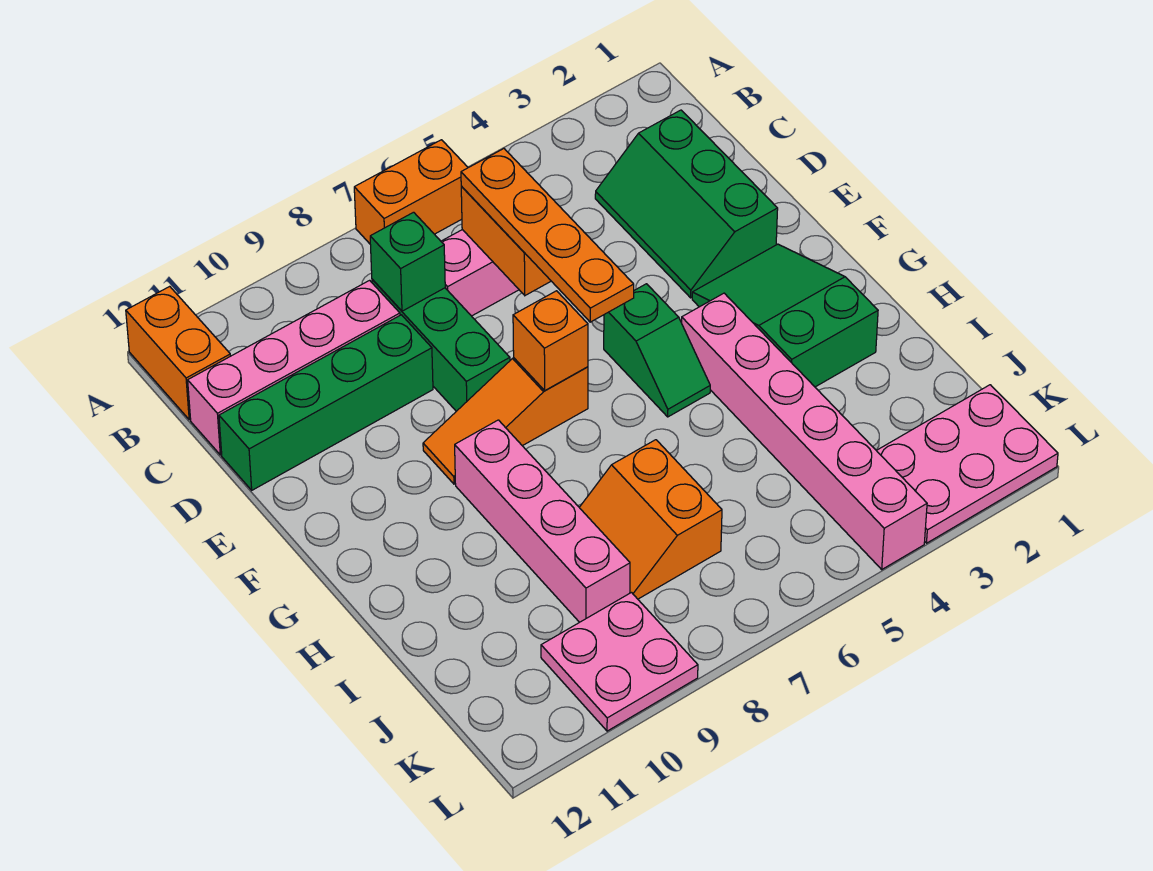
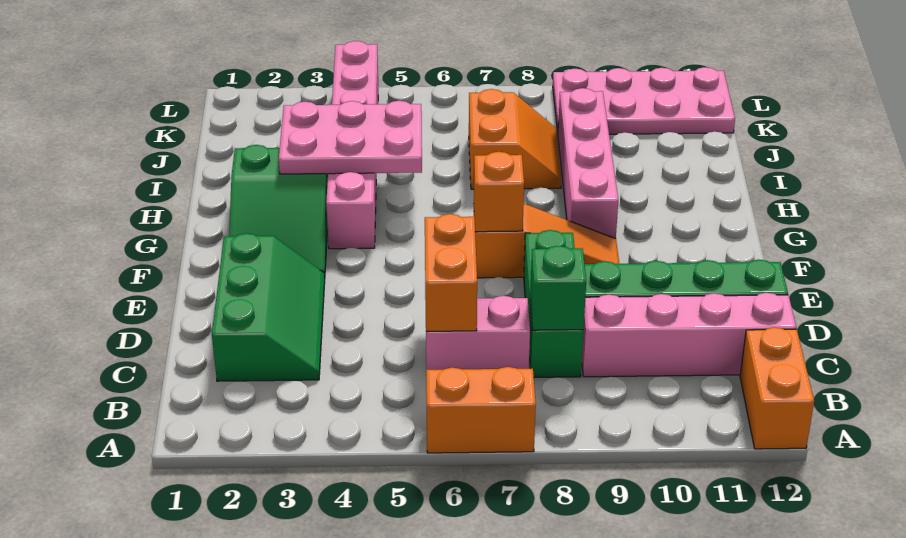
orange plate C6:F6 level 3 -> none
green slope F5:G5 level 1 top F -> none
pink plate K1:L3 level 1 -> pink plate H3:I5 level 2
pink plate K9:L10 level 1 -> pink plate K9:L12 level 1

